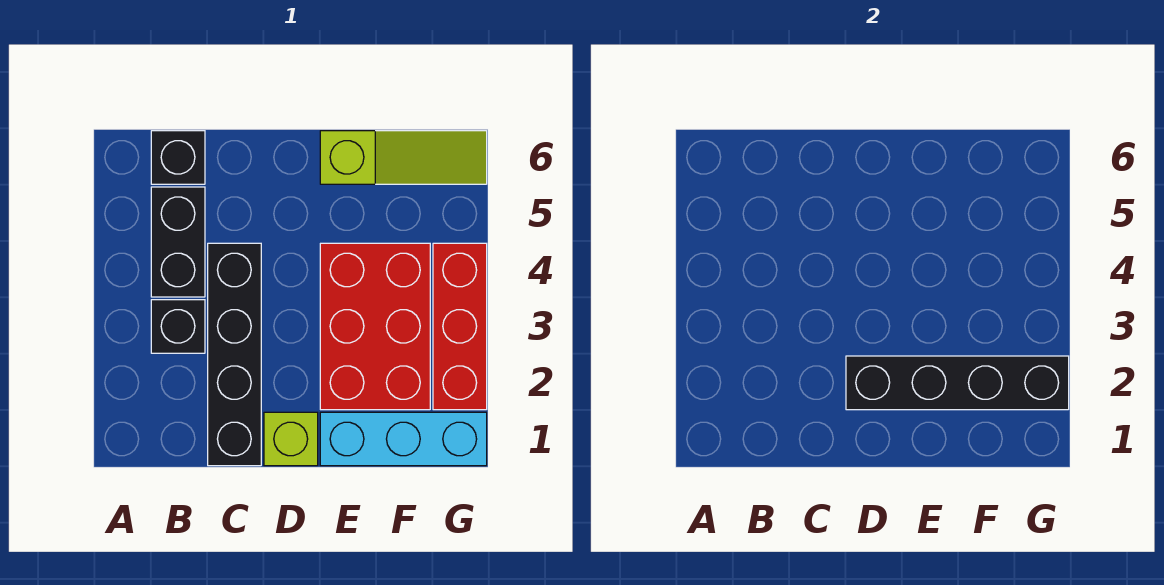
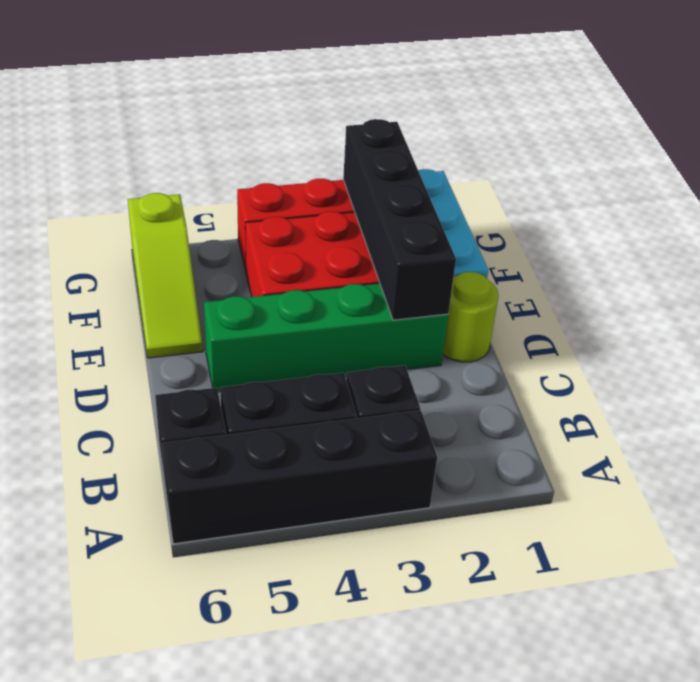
black brick C1:C4 level 1 -> black brick A3:A6 level 1
lime brick D1 level 1 -> lime round brick D1 level 1
none -> green brick D2:D5 level 1
lime slope E6:G6 level 1 top E -> lime slope E6:G6 level 1 top G

